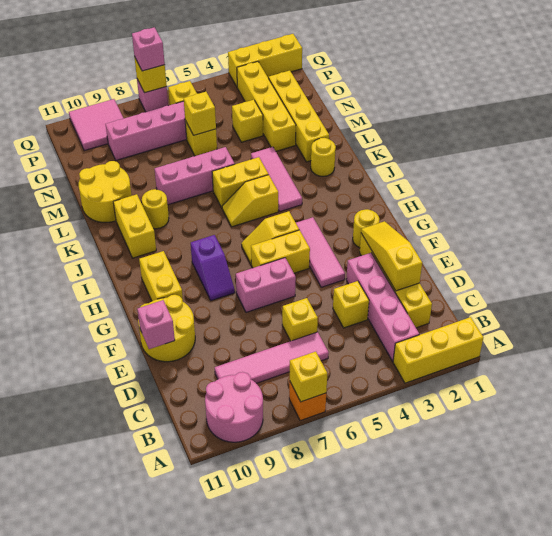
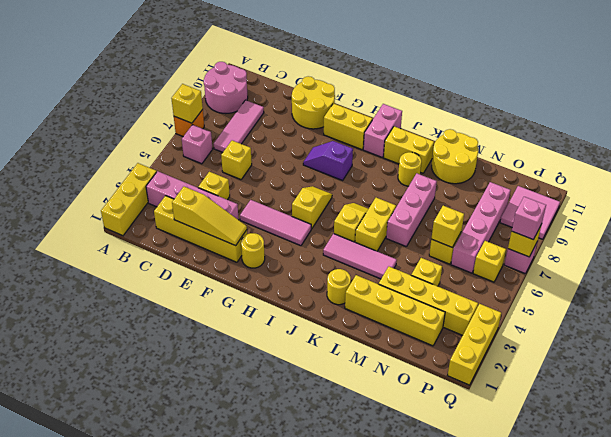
pink tile C6:C9 level 1 -> pink tile C7:C9 level 1
pink brick E11 level 2 -> pink brick B6 level 1
pink brick F6:F7 level 1 -> pink brick I10:I11 level 1
yellow brick G5:G6 level 1 -> none

